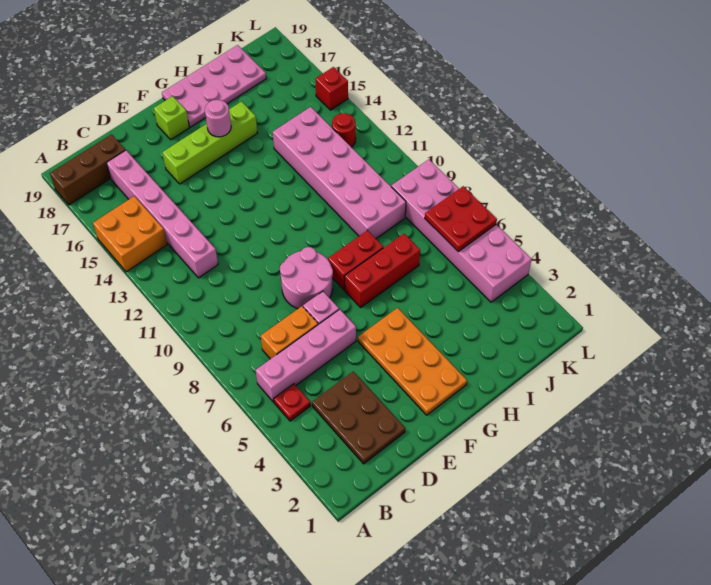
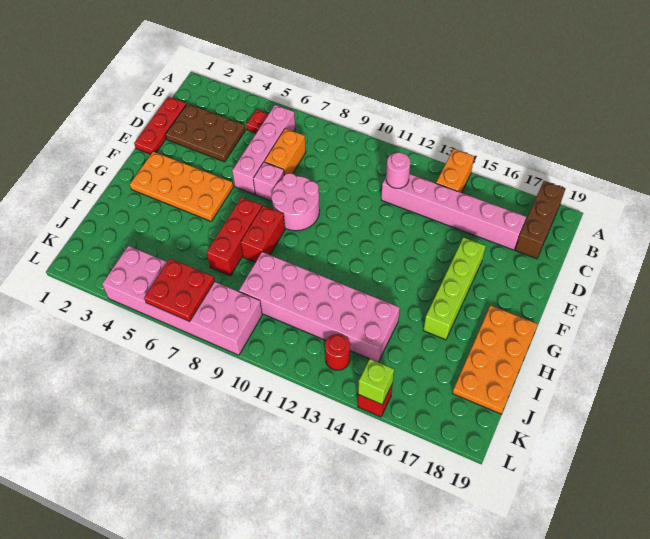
orange brick A14:B15 level 1 -> orange brick A14:B14 level 1
none -> red plate C1:E1 level 1
lime brick F18 level 1 -> lime brick L15 level 2
pink round brick G16 level 2 -> pink round brick C12 level 2
pink plate G18:J19 level 1 -> orange plate G18:J19 level 1

